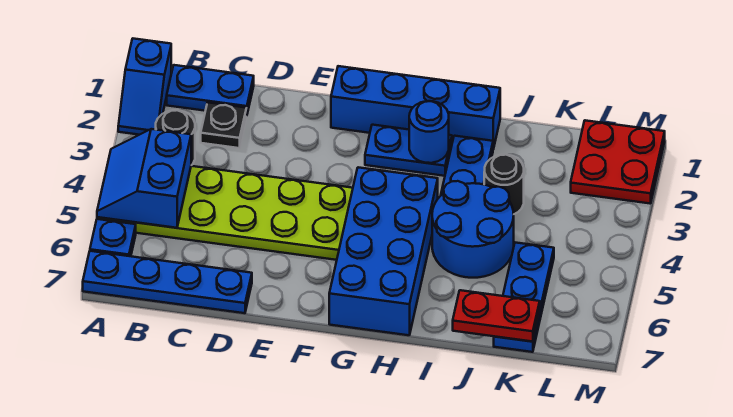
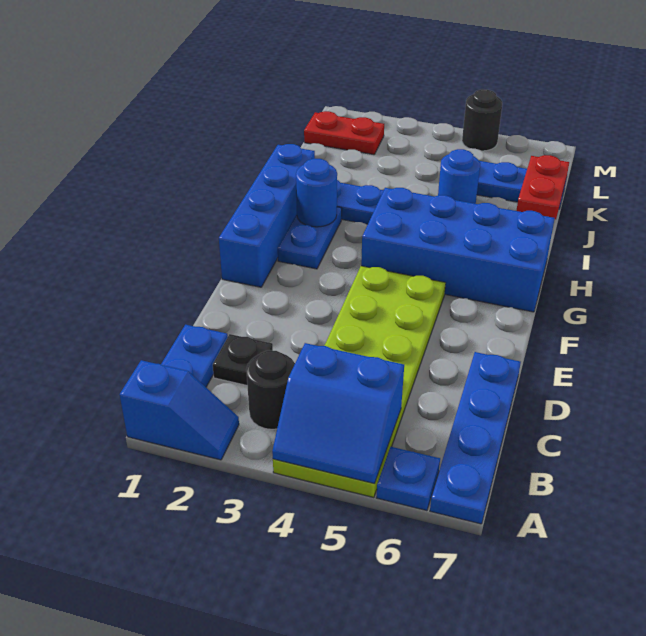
blue round brick I4:J5 level 1 -> blue round brick J5 level 1
black round brick J3 level 1 -> black round brick M5 level 1
red plate L1:M2 level 1 -> red plate L1:L2 level 1

